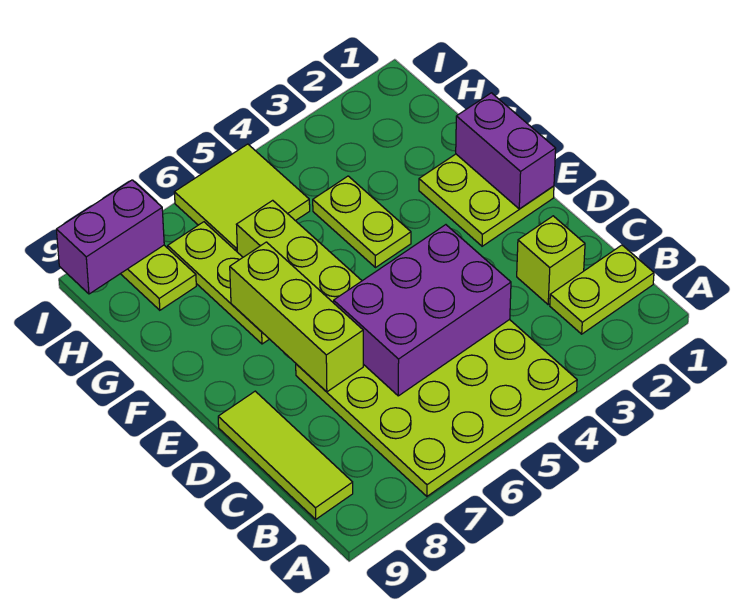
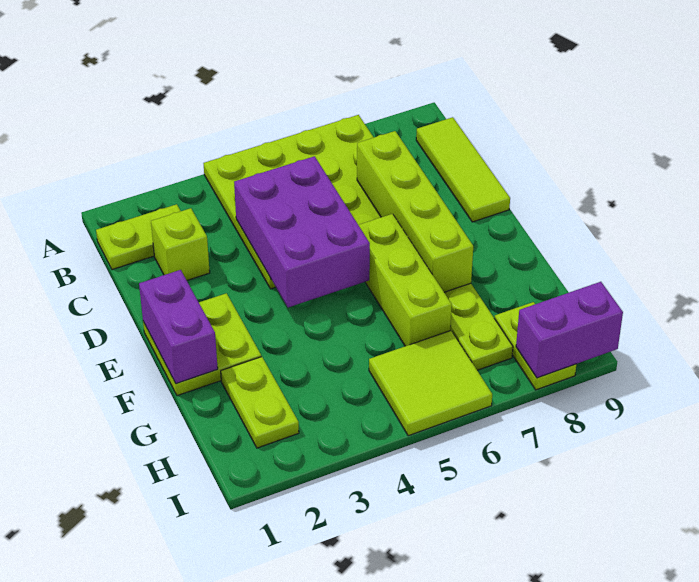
purple brick C4:D6 level 2 -> purple brick C4:E5 level 2
lime brick D7:F7 level 2 -> lime brick C7:F7 level 2
lime plate F4:G4 level 1 -> lime plate G2:H2 level 1

